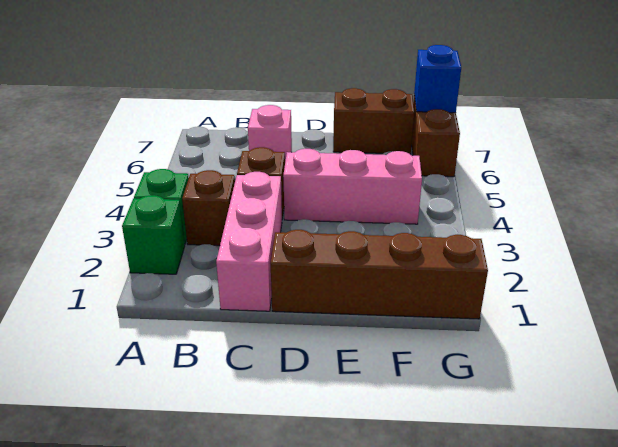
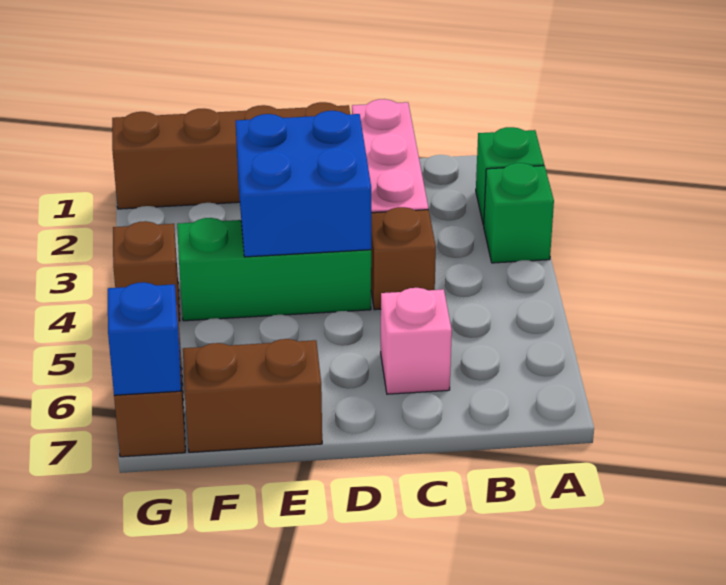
brown brick B3 level 1 -> brown brick G4 level 1
none -> blue brick D3:E4 level 2
pink brick D4:F4 level 1 -> green brick D4:F4 level 1

